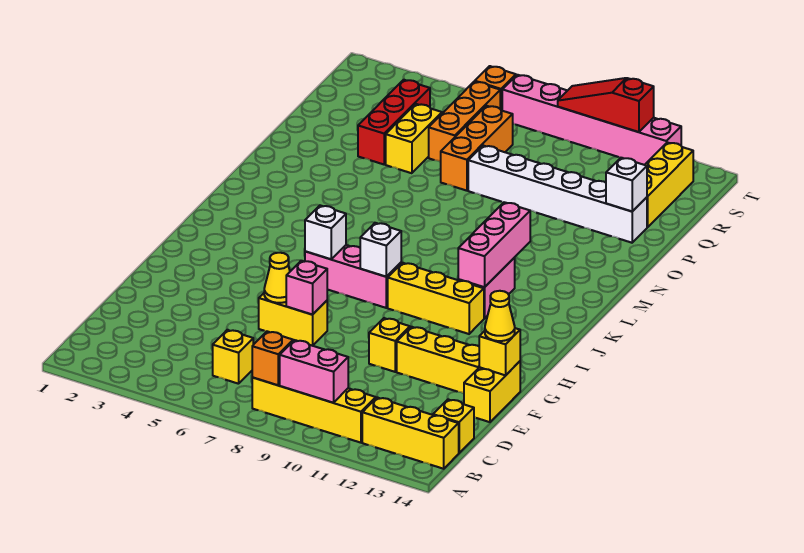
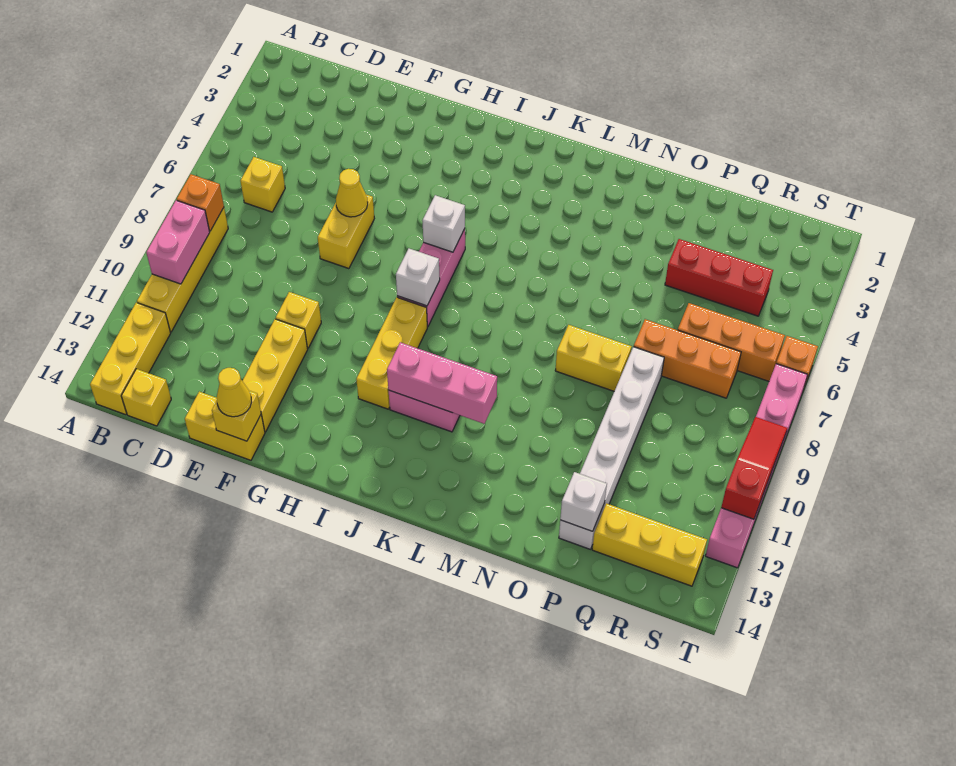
pink brick F7 level 2 -> none
yellow brick P5:Q5 level 1 -> yellow brick N8:O8 level 1

